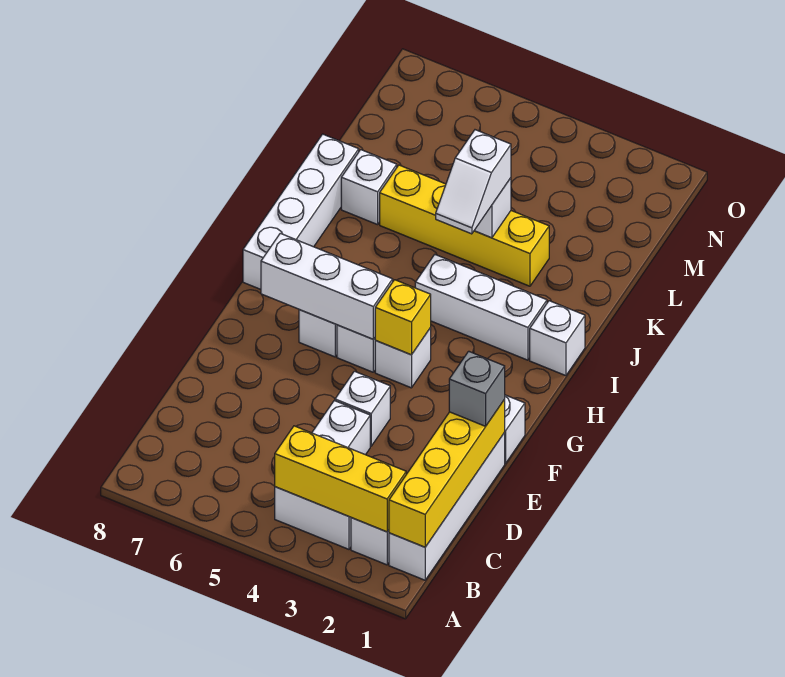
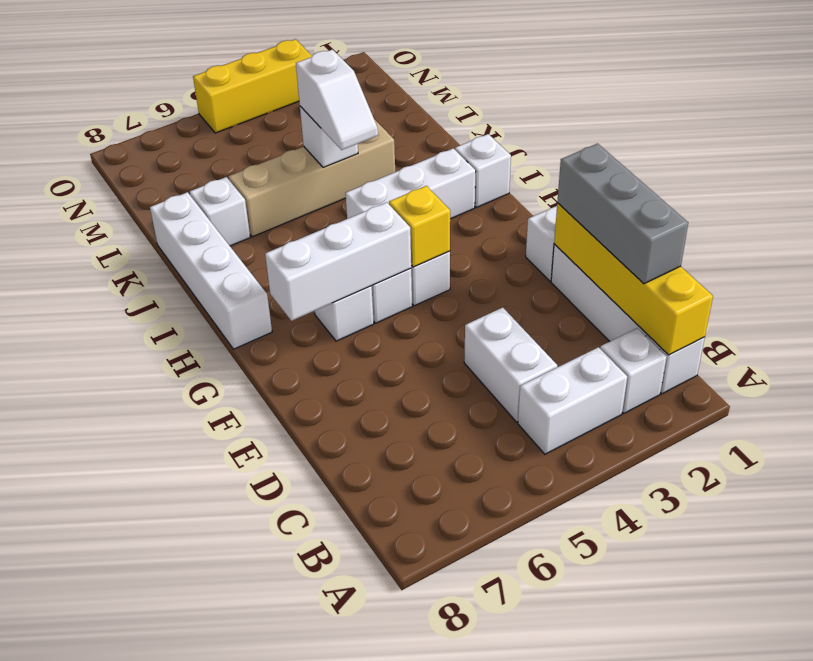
yellow brick B2:B4 level 2 -> yellow brick O3:O5 level 1
grey brick E1 level 3 -> grey brick C1:E1 level 3
white brick E4 level 1 -> none
yellow brick K3:K6 level 1 -> tan brick K3:K6 level 1

